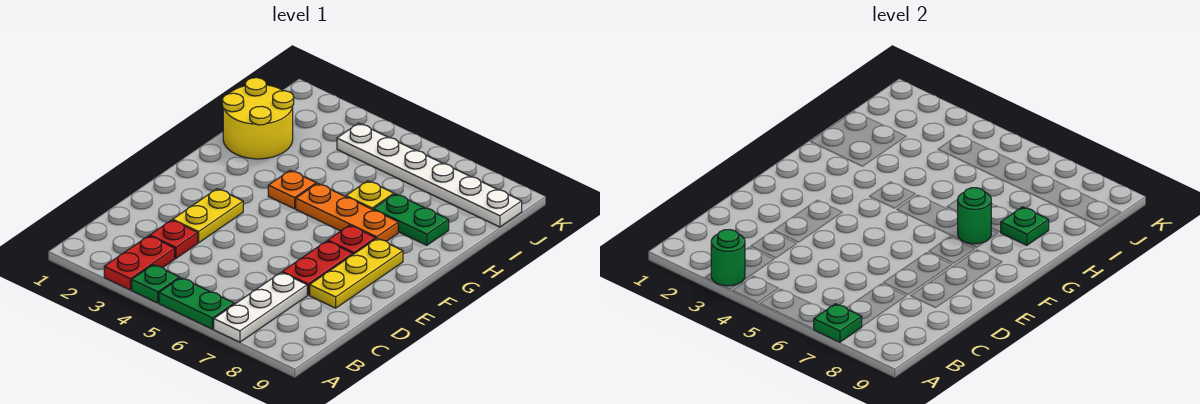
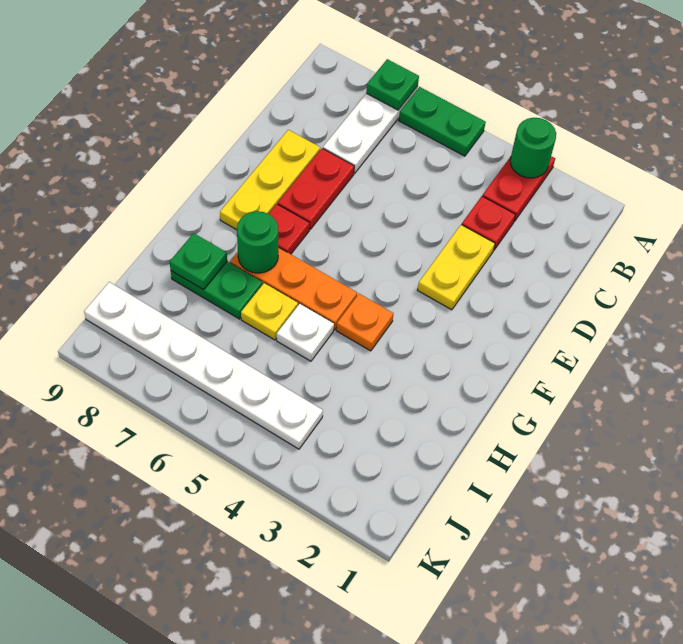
green plate A4 level 1 -> none
yellow round brick H1:I2 level 1 -> none
none -> white plate H5 level 1

